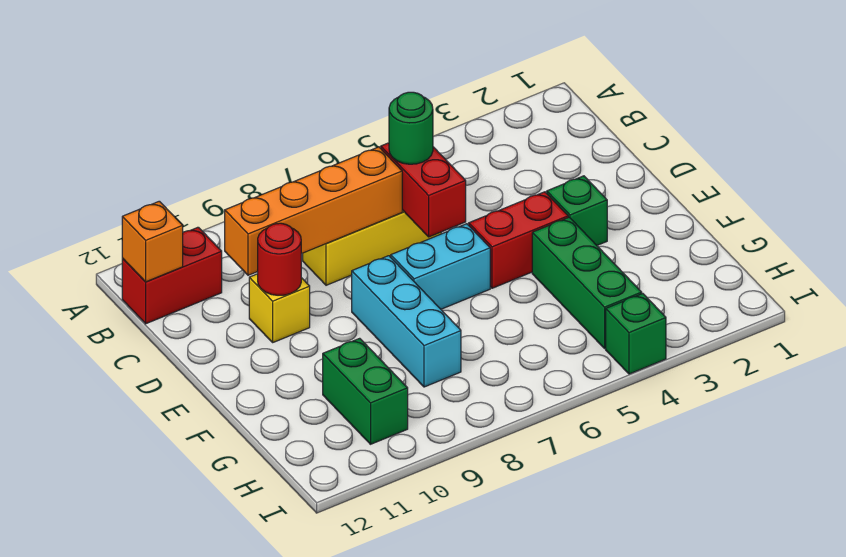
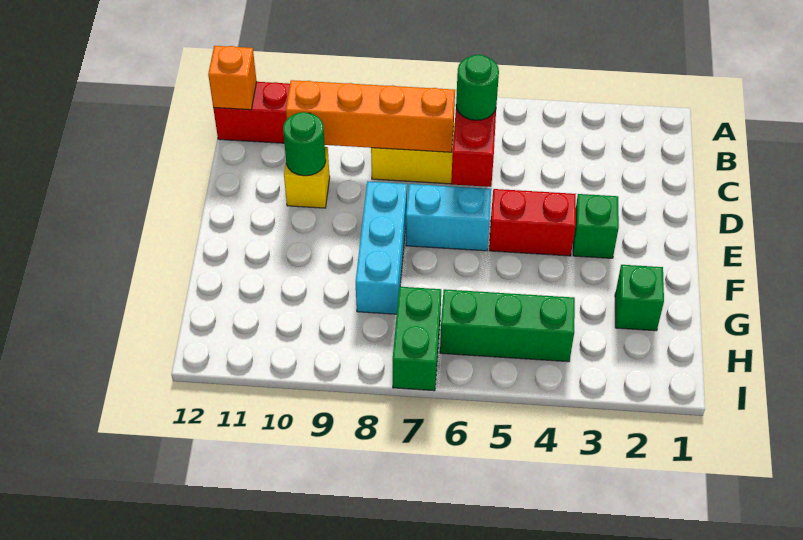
red round brick D10 level 2 -> green round brick D10 level 2
green brick F4:H4 level 1 -> green brick H4:H6 level 1
green brick G10:H10 level 1 -> green brick H7:I7 level 1
green brick I4 level 1 -> green brick G2 level 1

